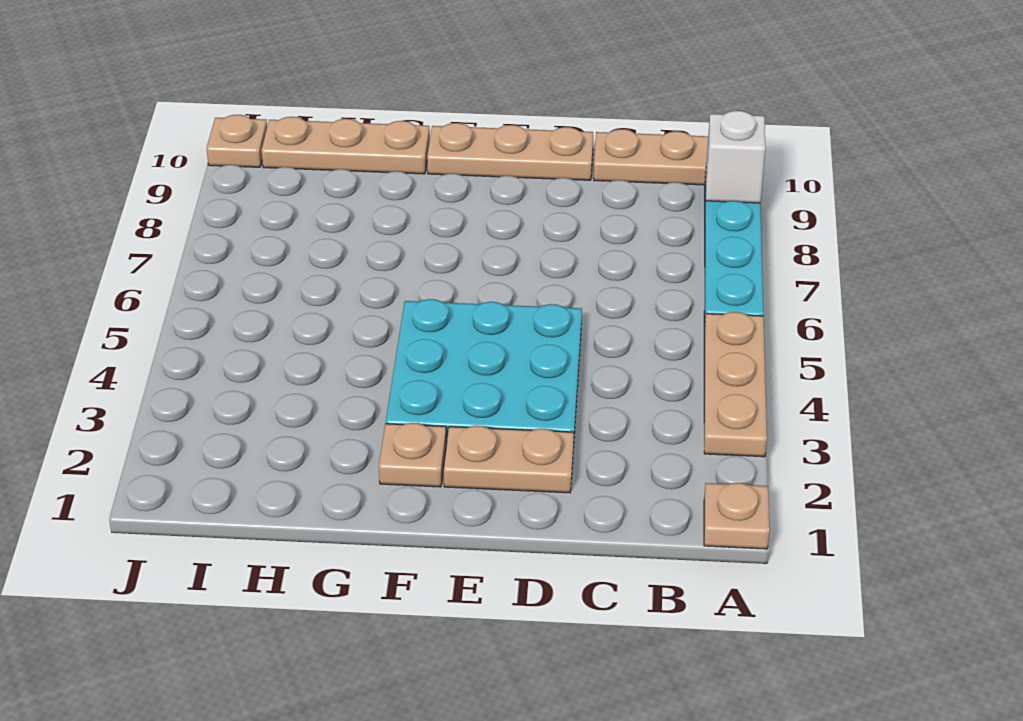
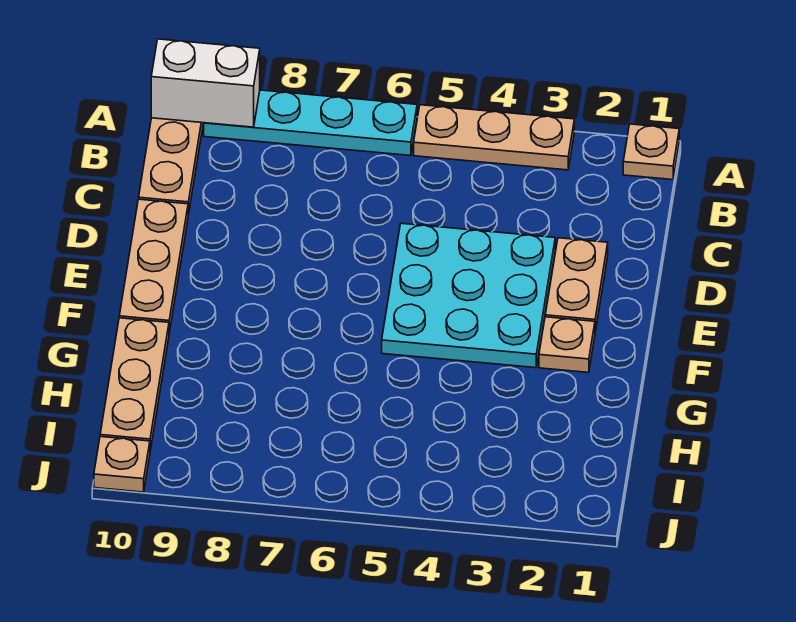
white brick A9 level 2 -> white brick A9:A10 level 2

